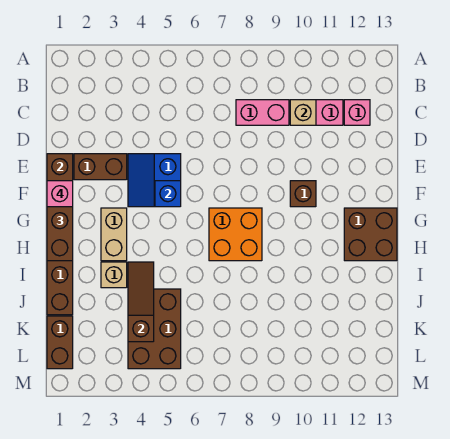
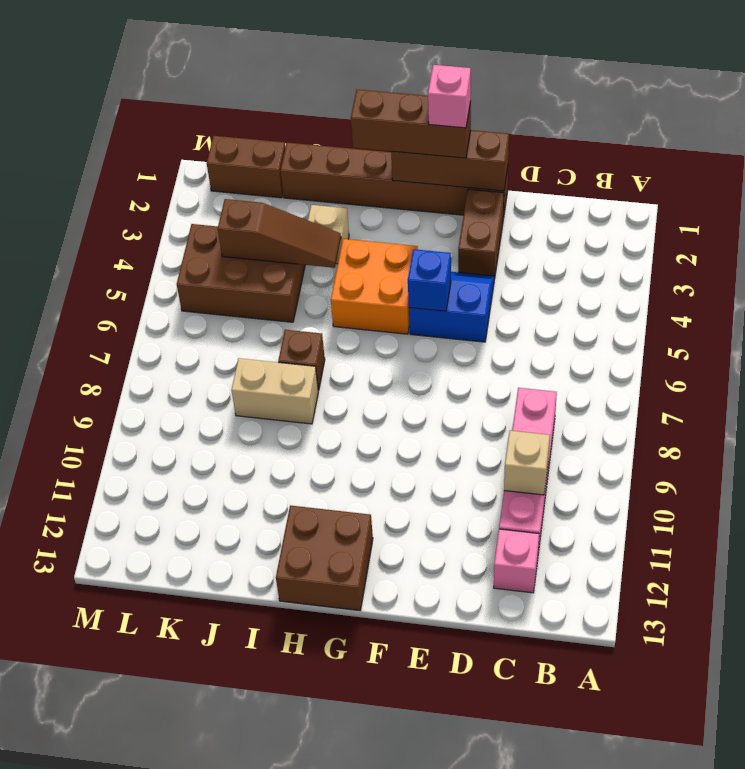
brown brick F10 level 1 -> brown brick I7 level 1
tan brick G3:H3 level 1 -> tan brick I8:J8 level 1
orange brick G7:H8 level 1 -> orange brick G4:H5 level 1

